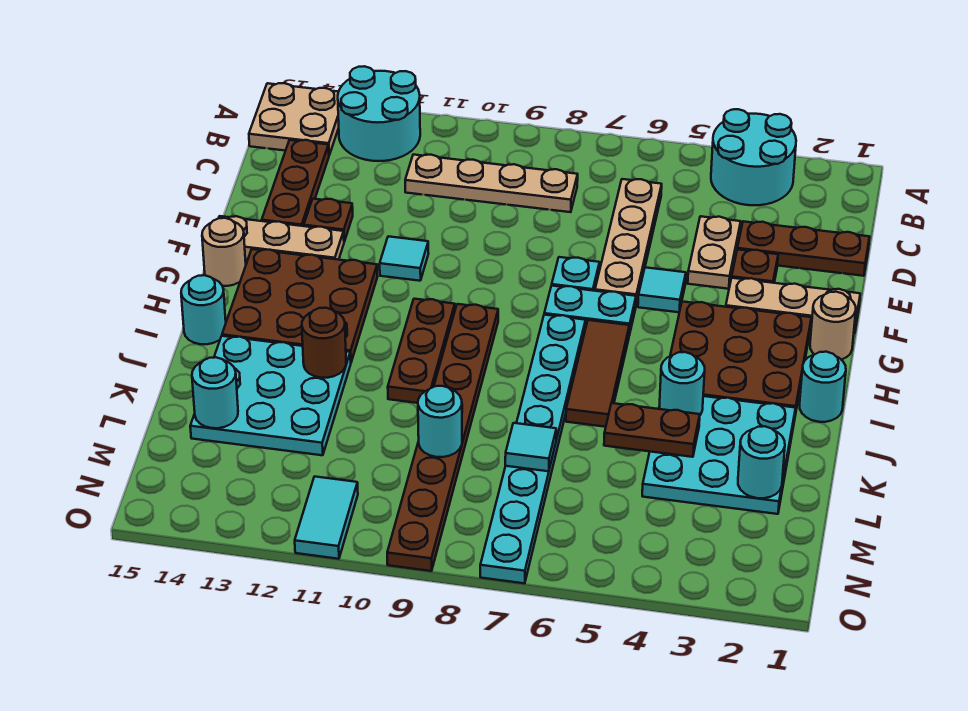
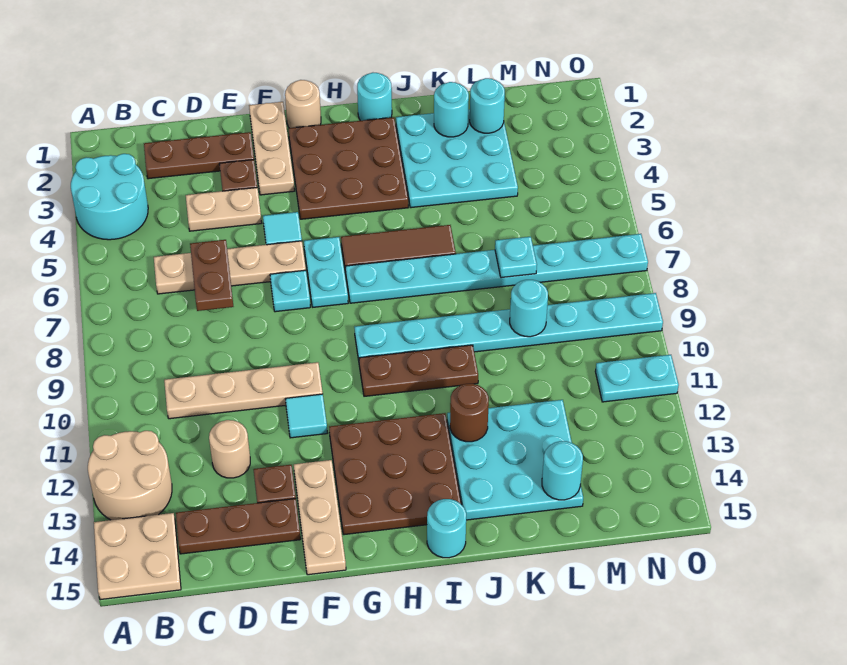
cyan round brick A12:B13 level 1 -> tan round brick A12:B13 level 1
tan plate C8:C11 level 1 -> tan plate C10:F10 level 1
brown plate D1:D3 level 1 -> brown plate C2:E2 level 1
tan round brick G15 level 1 -> tan round brick D12 level 1
brown plate H9:O9 level 1 -> cyan plate H9:O9 level 1
cyan round brick J4 level 2 -> cyan round brick K2 level 2
brown plate K4:K5 level 2 -> brown plate D6:D7 level 2
cyan tile L7 level 2 -> cyan plate L7 level 2
cyan tile N11:O11 level 1 -> cyan plate N11:O11 level 1

